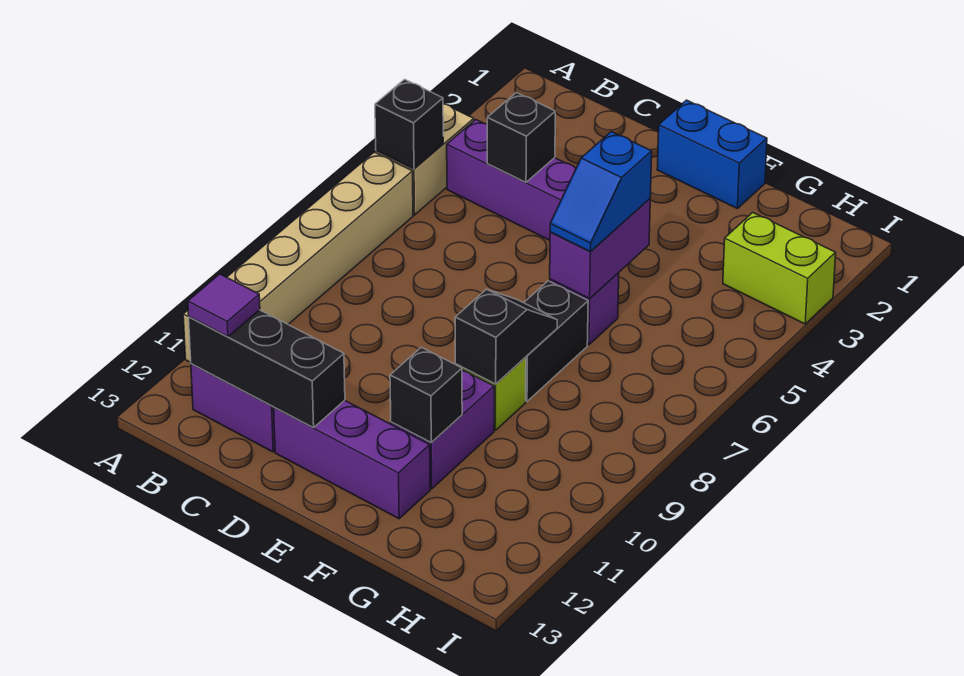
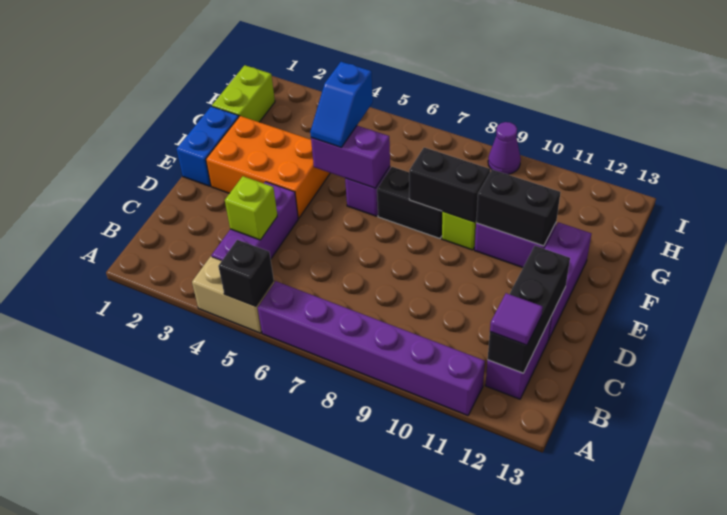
tan brick A6:A11 level 1 -> purple brick A6:A11 level 1
black brick C4 level 2 -> lime brick C4 level 2
none -> orange brick E2:F4 level 1
blue slope F5:F6 level 3 top 5 -> blue slope F5:G5 level 3 top G
black slope F8:F9 level 2 top 9 -> black brick F8:F9 level 2
black brick F11 level 2 -> black brick F10:F11 level 2
lime brick H3:I3 level 1 -> lime brick G1:H1 level 1
none -> purple cone I9 level 1

